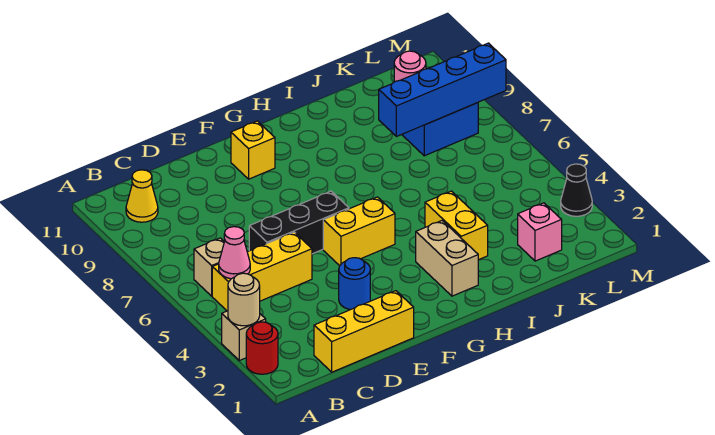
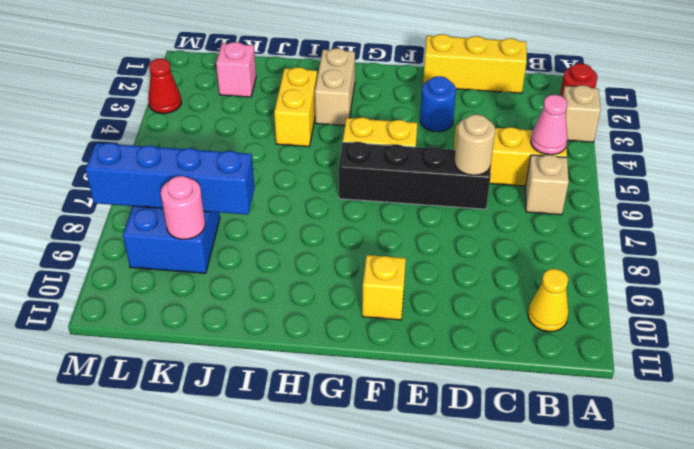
tan round brick A3 level 2 -> tan round brick D6 level 2
black brick D6:F6 level 1 -> black brick D6:G6 level 1
black cone M3 level 1 -> red cone M3 level 1

